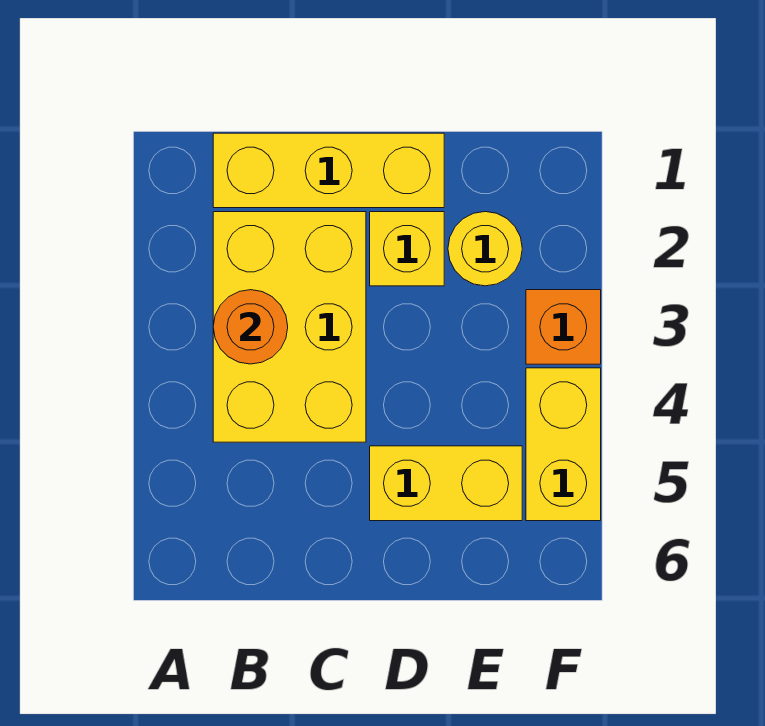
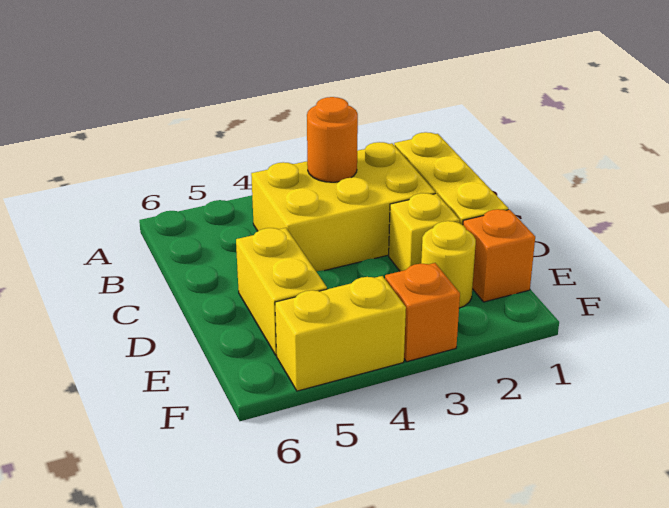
none -> orange brick E1 level 1

